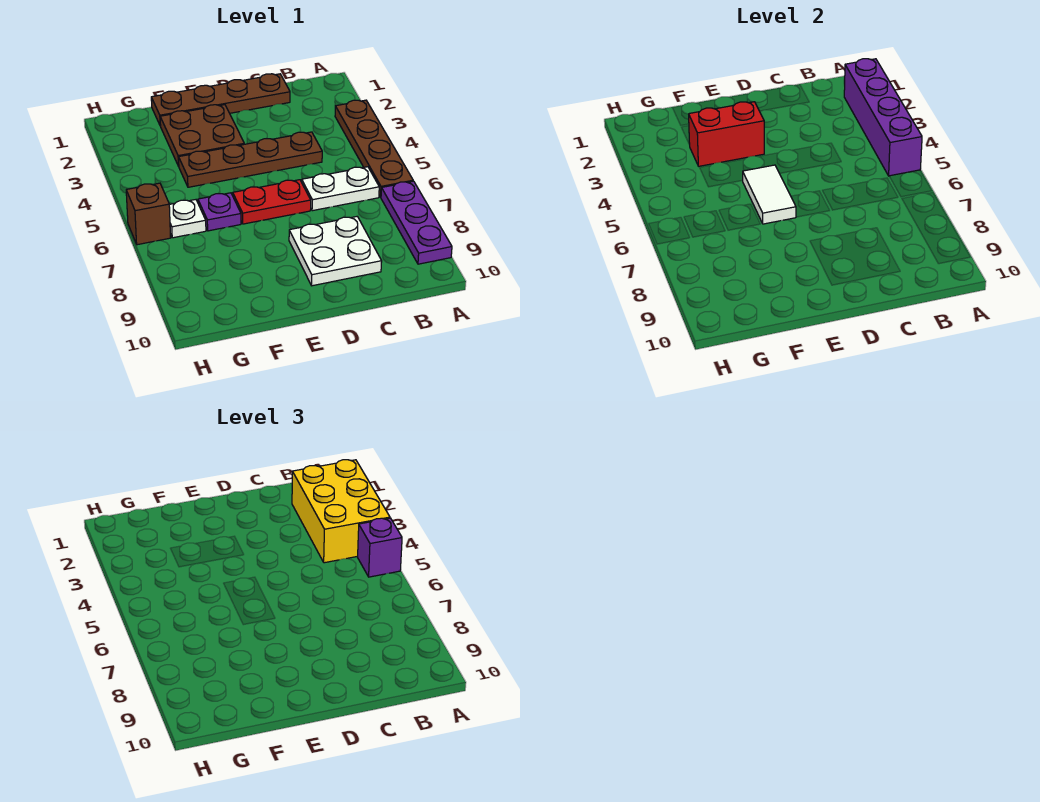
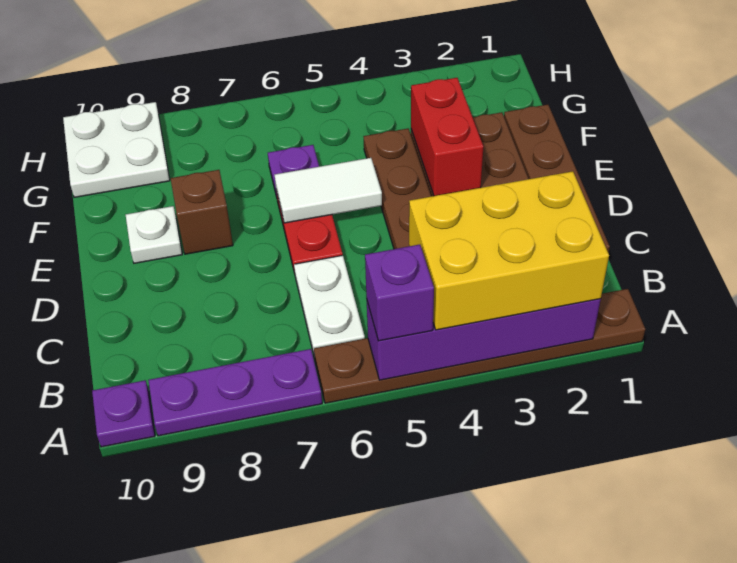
brown plate A3:A6 level 1 -> brown plate A1:A6 level 1
none -> purple plate A10 level 1
white plate C8:D9 level 1 -> white plate G9:H10 level 1
white plate G6 level 1 -> white plate E9 level 1
brown brick H6 level 1 -> brown brick E8 level 1

